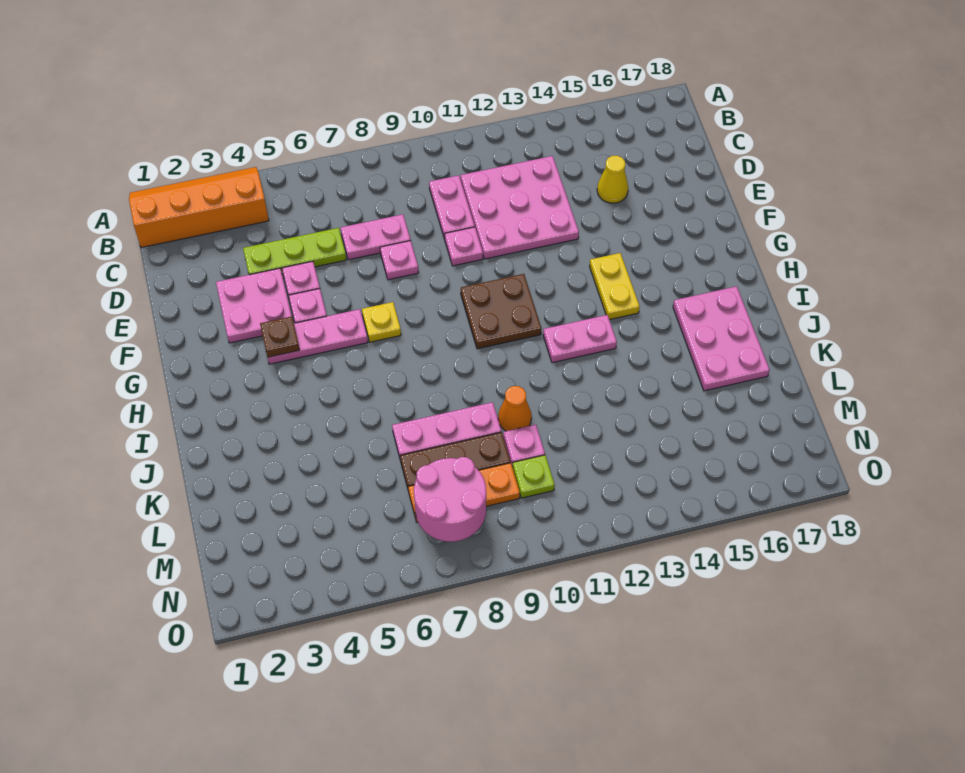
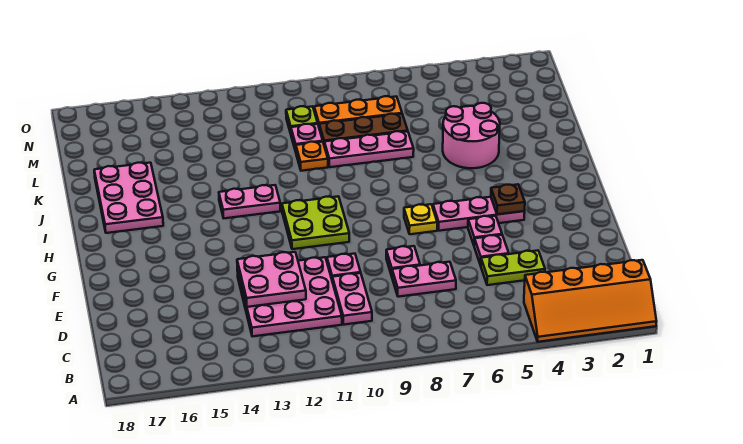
lime plate D4:D6 level 1 -> lime plate D4:D5 level 1
yellow cone D15 level 1 -> none
pink plate E3:F4 level 1 -> pink plate D12:E13 level 2
brown plate G10:H11 level 1 -> lime plate G10:H11 level 1
yellow plate G14:H14 level 1 -> none
orange cone K10 level 1 -> orange plate K10 level 1
pink round brick M7:N8 level 2 -> pink round brick J4:K5 level 1

